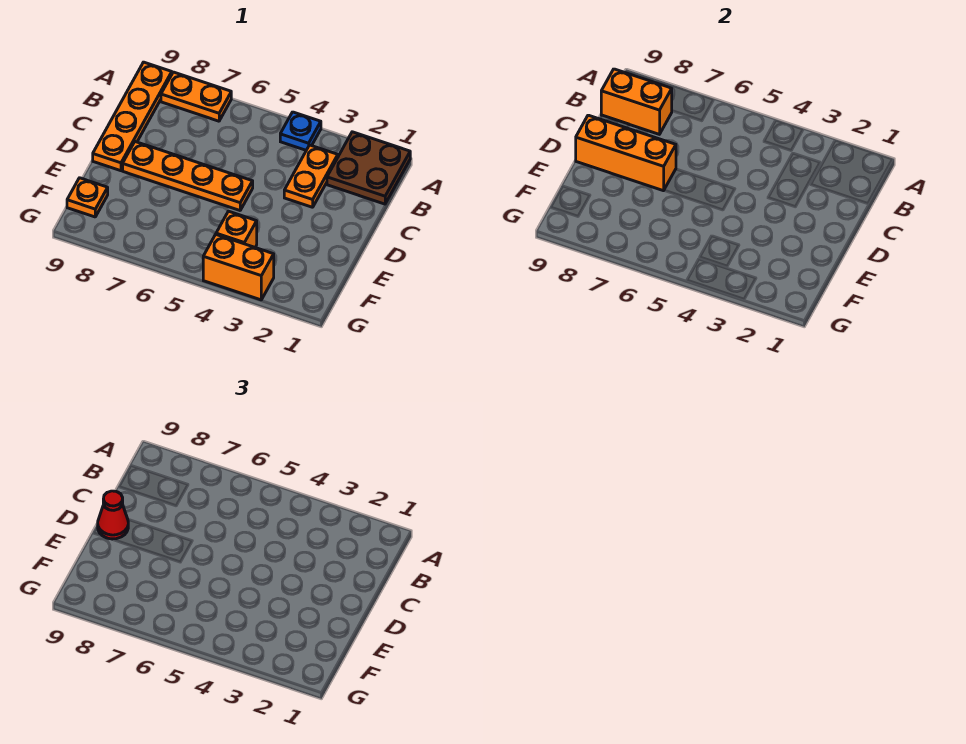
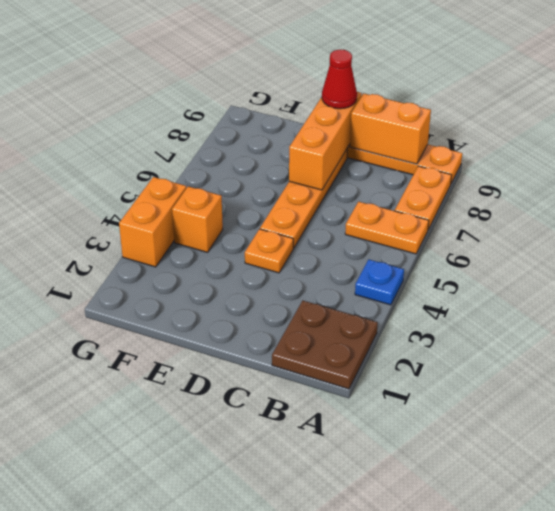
orange plate B3:C3 level 1 -> orange plate A6:B6 level 1
orange brick B8:B9 level 2 -> orange brick B9:C9 level 2
orange plate F9 level 1 -> orange plate D4 level 1

